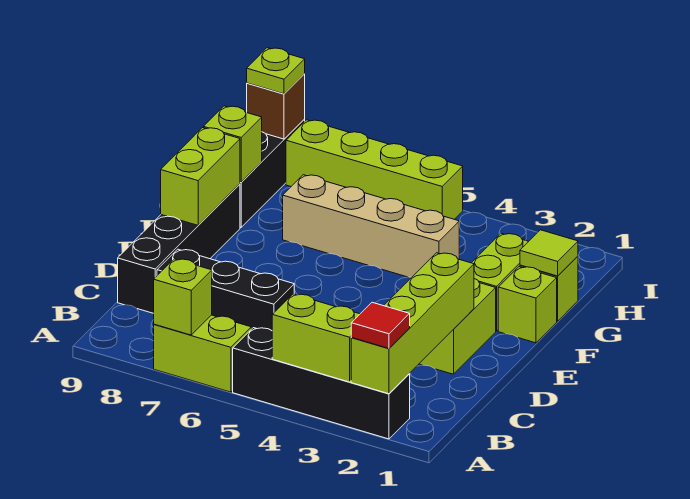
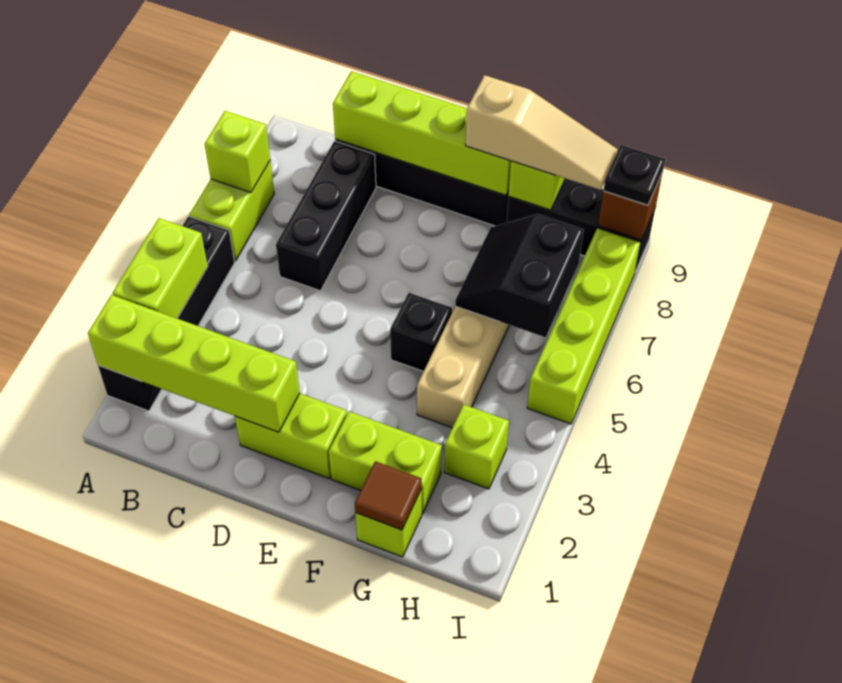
red tile A2 level 3 -> none
lime brick E9:F9 level 2 -> lime brick C9:F9 level 2
lime brick F1 level 1 -> lime brick H3 level 1
none -> black brick F5 level 1
none -> tan slope F9:H9 level 3 top F
lime tile G1 level 2 -> brown tile G1 level 2
none -> black slope G6:H7 level 2 top H
lime plate I9 level 3 -> black plate I9 level 3

